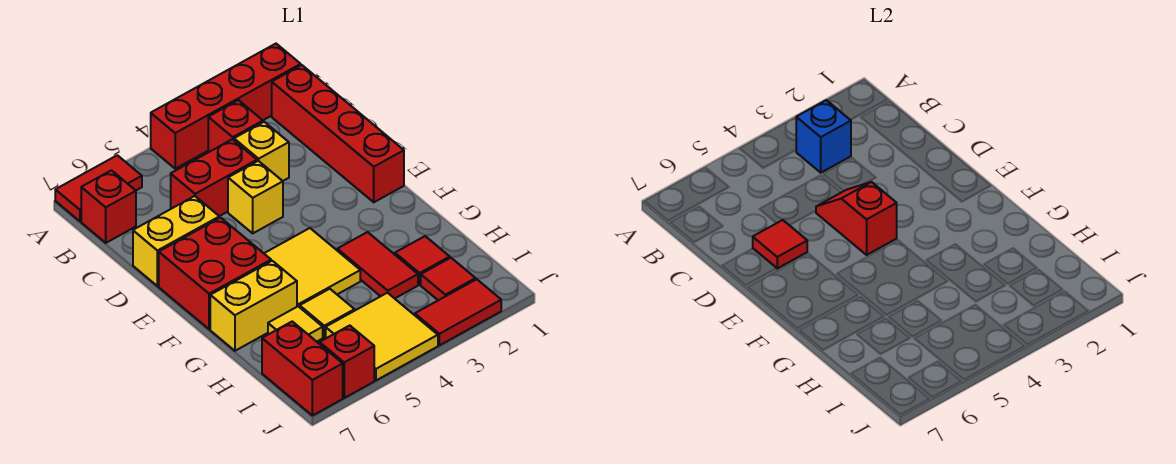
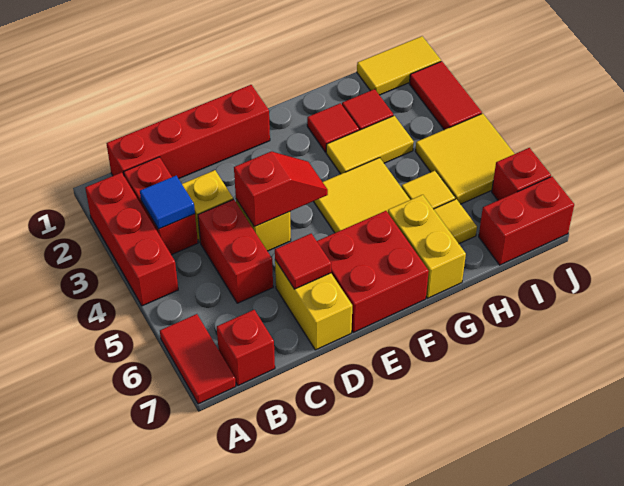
red brick A1:A4 level 1 -> red brick A2:A4 level 1
red brick B3 level 1 -> red brick B2:B3 level 1
blue brick B3 level 2 -> blue tile B3 level 2
red slope D4:E4 level 2 top E -> red slope D4:E4 level 2 top D
red tile G3:H3 level 1 -> yellow tile G3:H3 level 1
none -> yellow tile I1:J1 level 1
red tile I2 level 1 -> red tile G2 level 1

